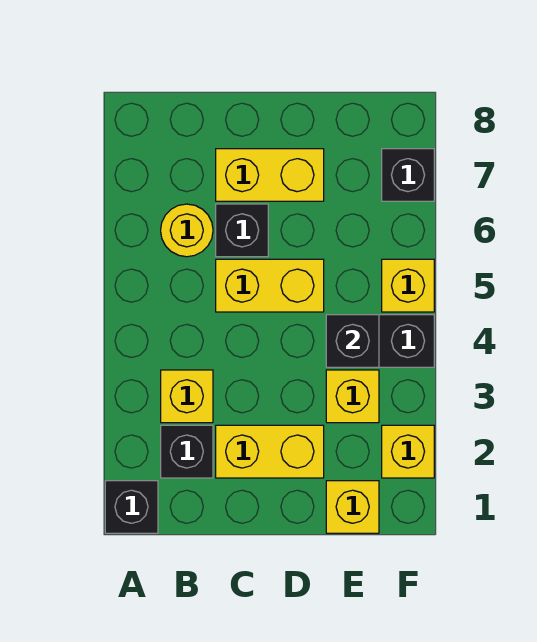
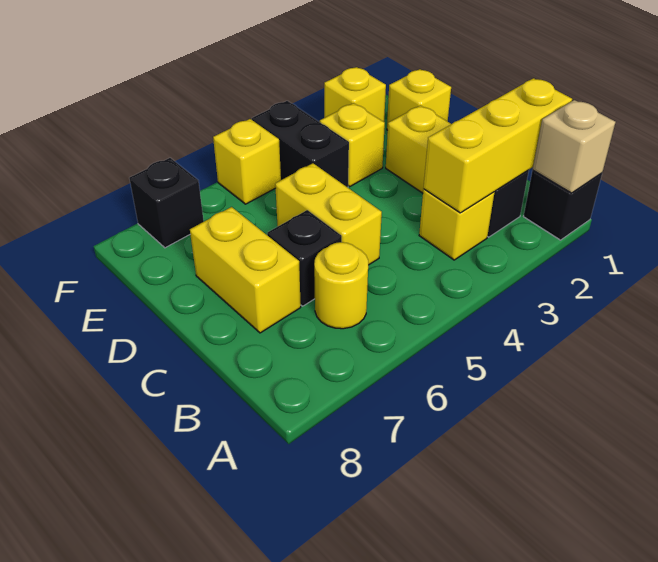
none -> tan brick A1 level 2
none -> yellow brick B1:B3 level 2
black brick E4 level 2 -> none

